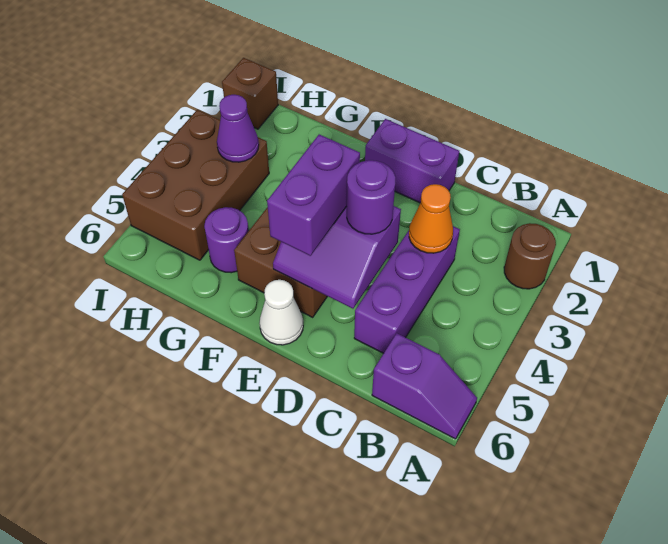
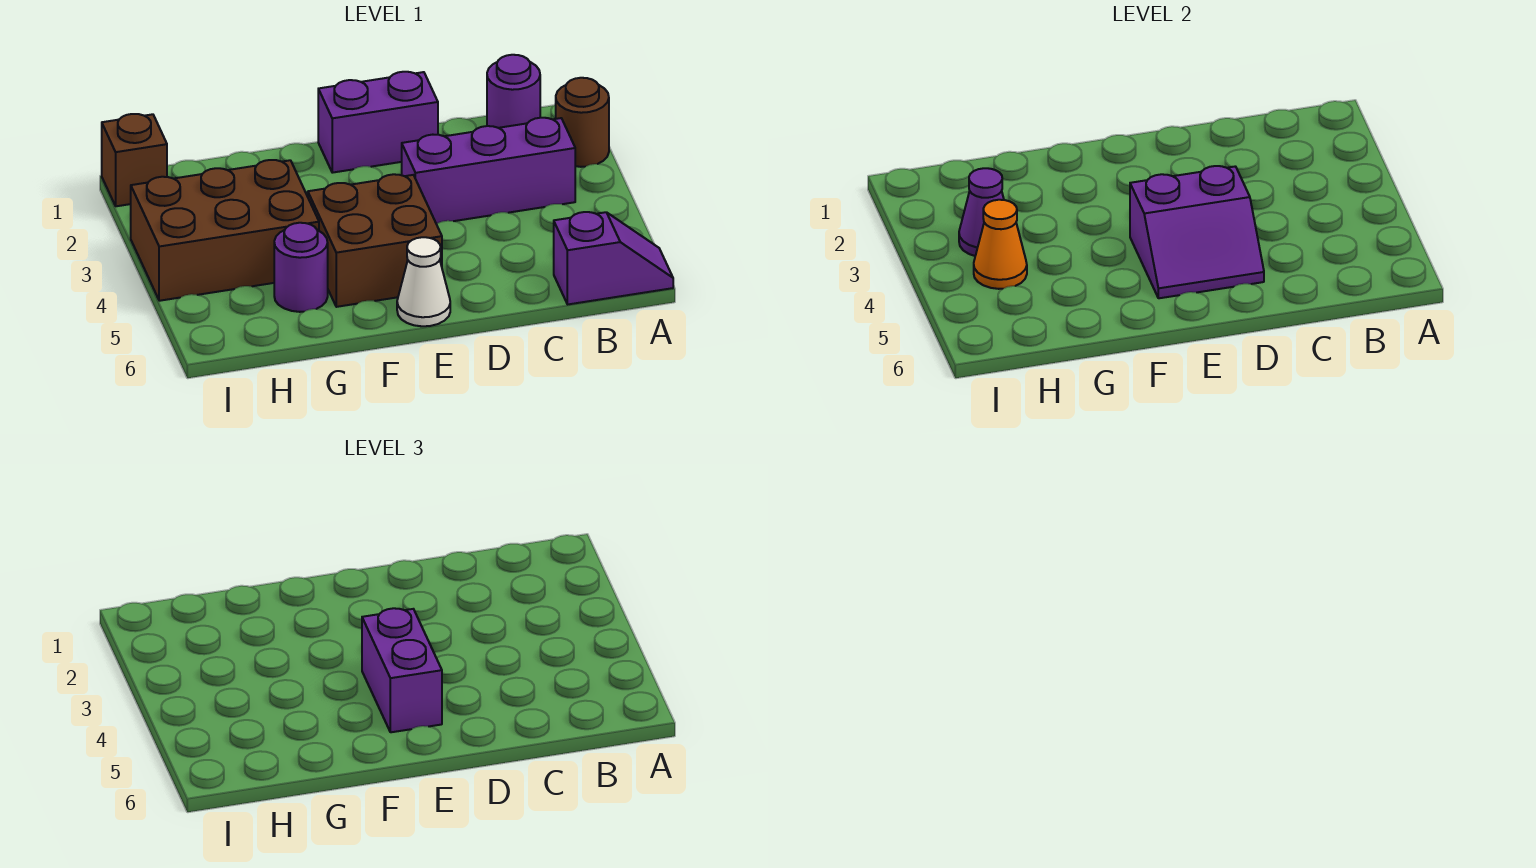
purple brick C3:C5 level 1 -> purple brick B3:D3 level 1
orange cone C3 level 2 -> orange cone H4 level 2
purple round brick D4 level 3 -> purple round brick B1 level 1
brown brick H3:I5 level 1 -> brown brick G3:I4 level 1

